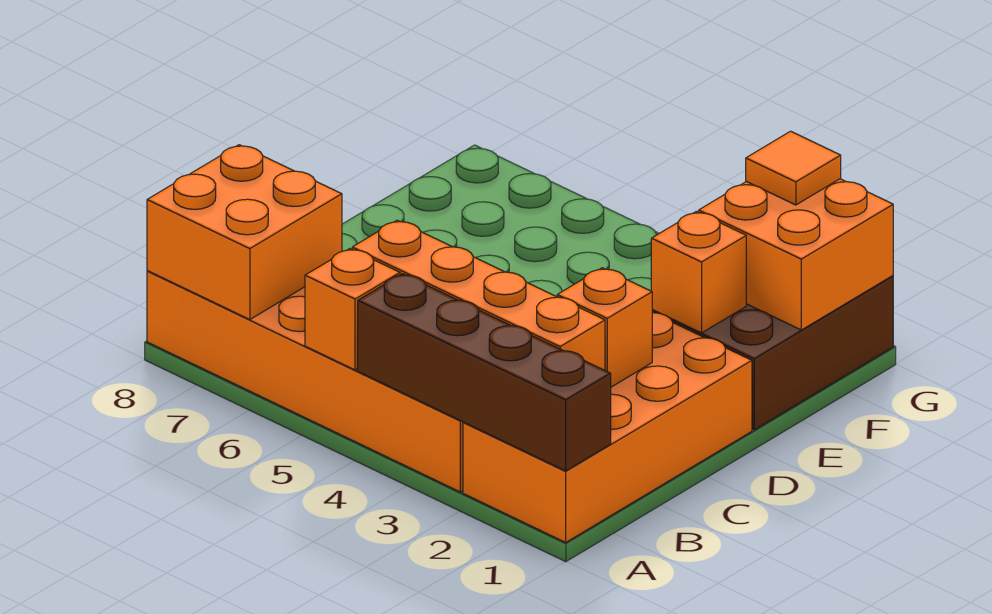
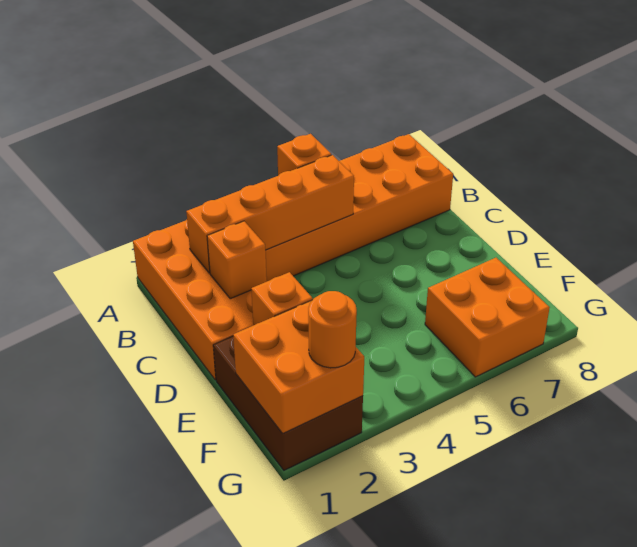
brown brick A1:A4 level 2 -> none
orange brick A7:B8 level 2 -> orange brick F6:G7 level 1
orange tile G2 level 3 -> orange round brick G2 level 3

